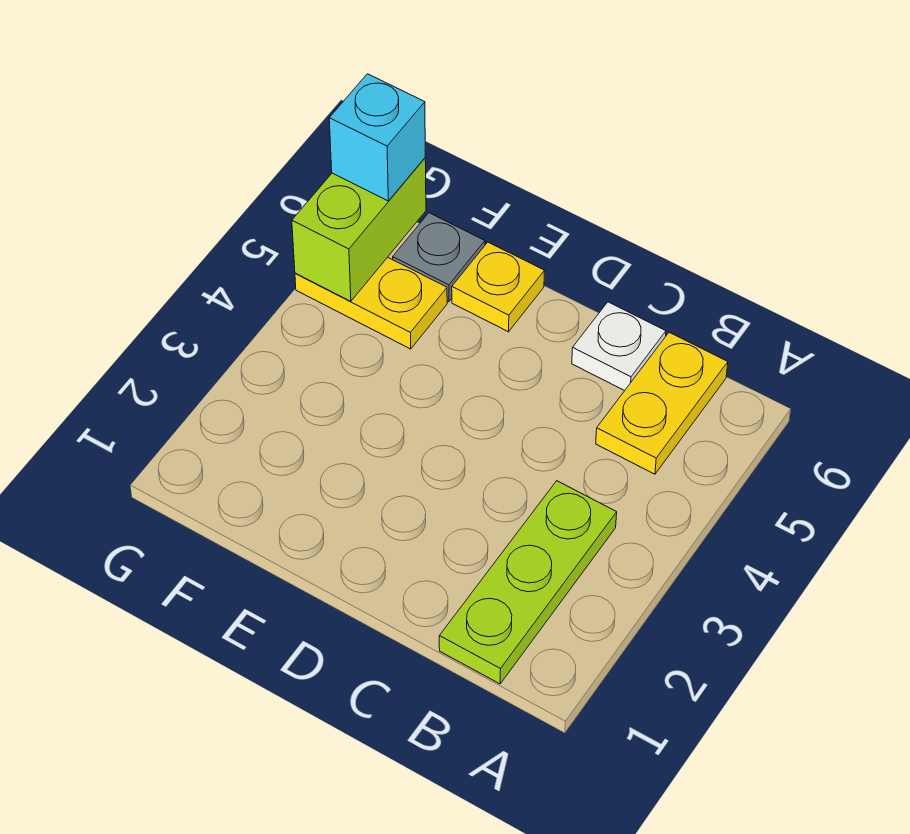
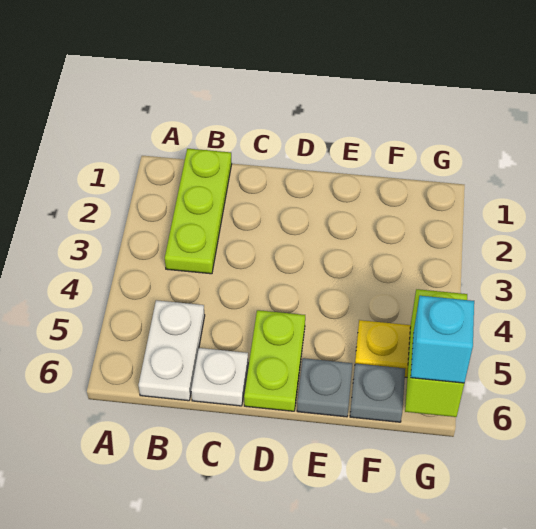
yellow plate B5:B6 level 1 -> white plate B5:B6 level 1
none -> lime plate D5:D6 level 1
yellow plate E6 level 1 -> grey plate E6 level 1

